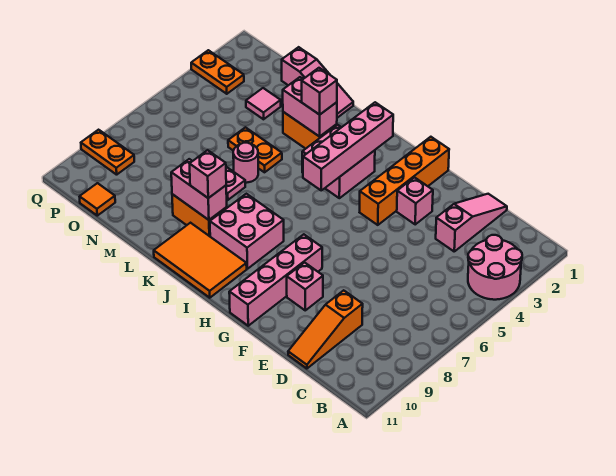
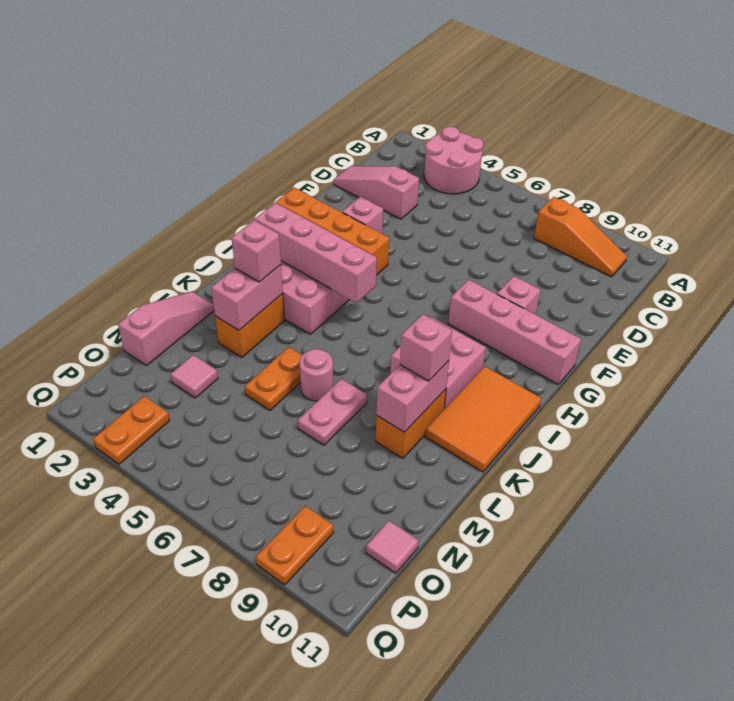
orange slope D9:D11 level 1 top 9 -> orange slope B8:B10 level 1 top 8
orange tile O11 level 1 -> pink tile O11 level 1

